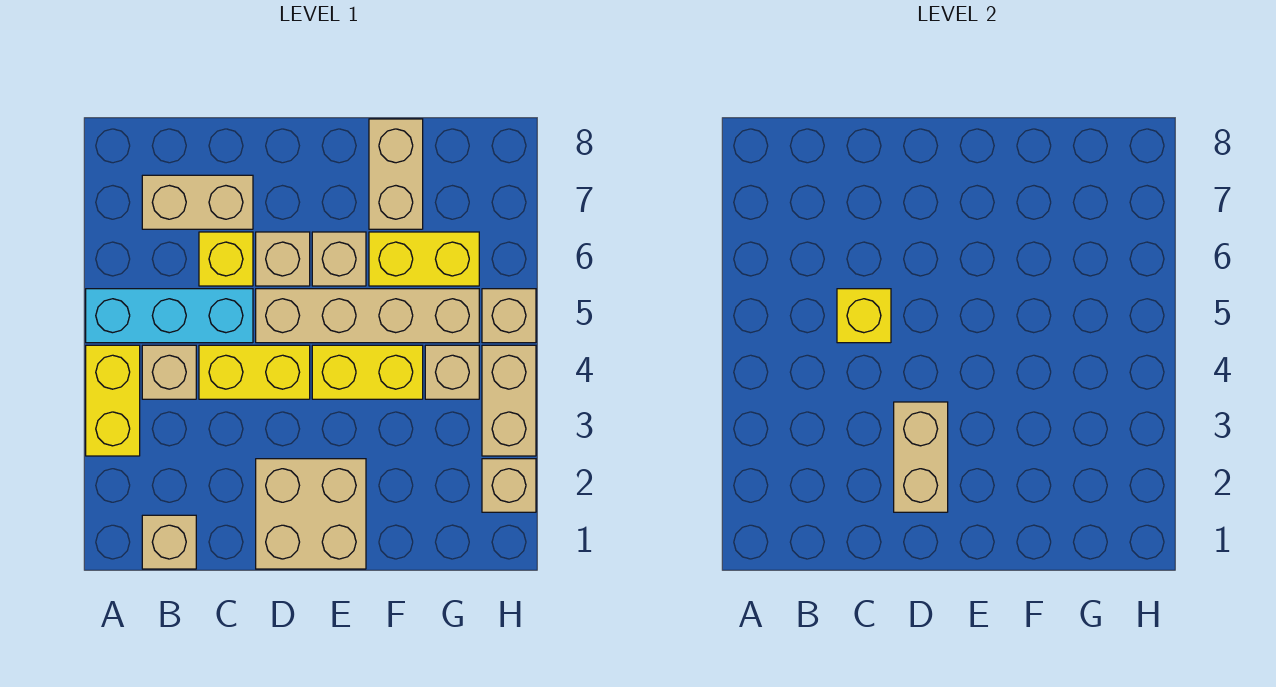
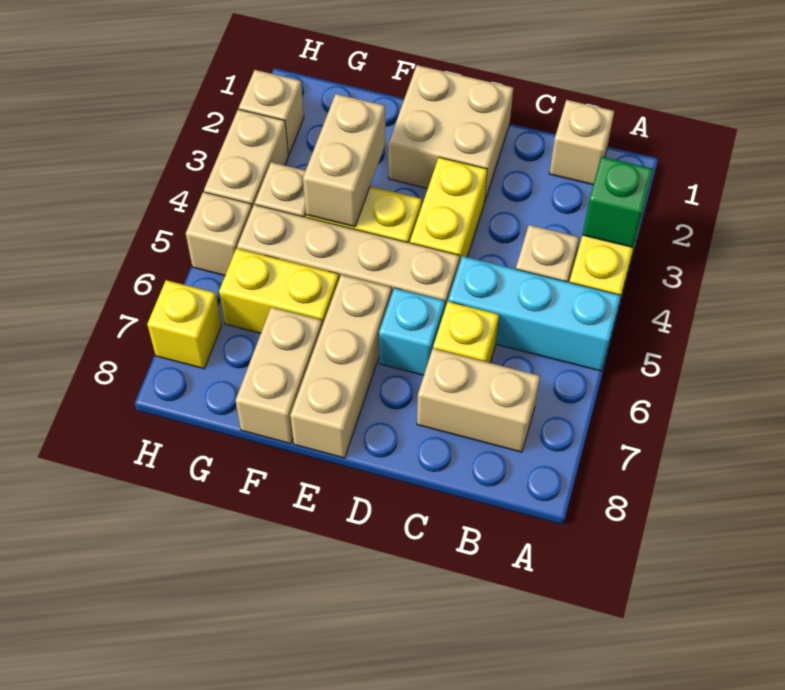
none -> green brick A3 level 2
yellow brick C4:D4 level 1 -> yellow brick D3:D4 level 1
yellow brick C5 level 2 -> yellow brick H7 level 1
tan brick D2:D3 level 2 -> tan brick F3:F4 level 2
tan brick D6 level 1 -> cyan brick D6 level 1
tan brick E6 level 1 -> tan brick E6:E8 level 1

